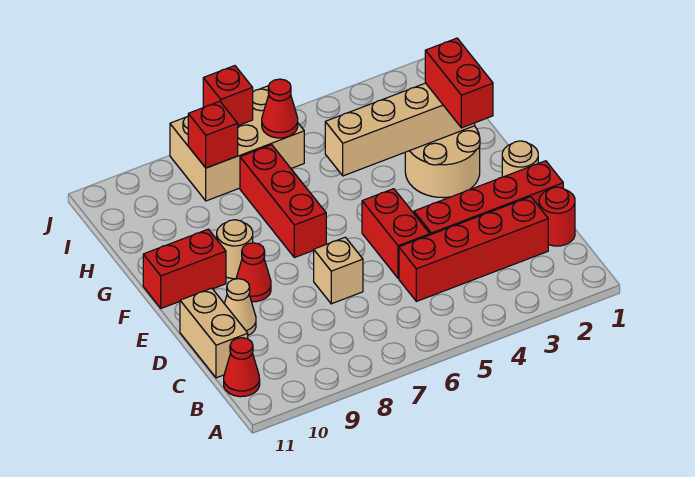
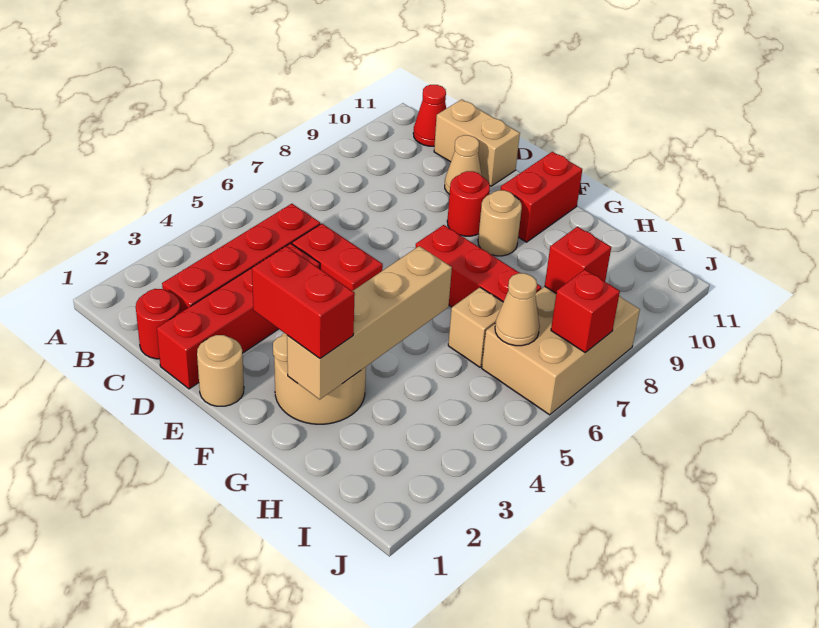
tan brick D7 level 1 -> tan brick H6 level 1
red cone E9 level 1 -> red round brick E9 level 1
red cone I6 level 2 -> tan cone I6 level 2

